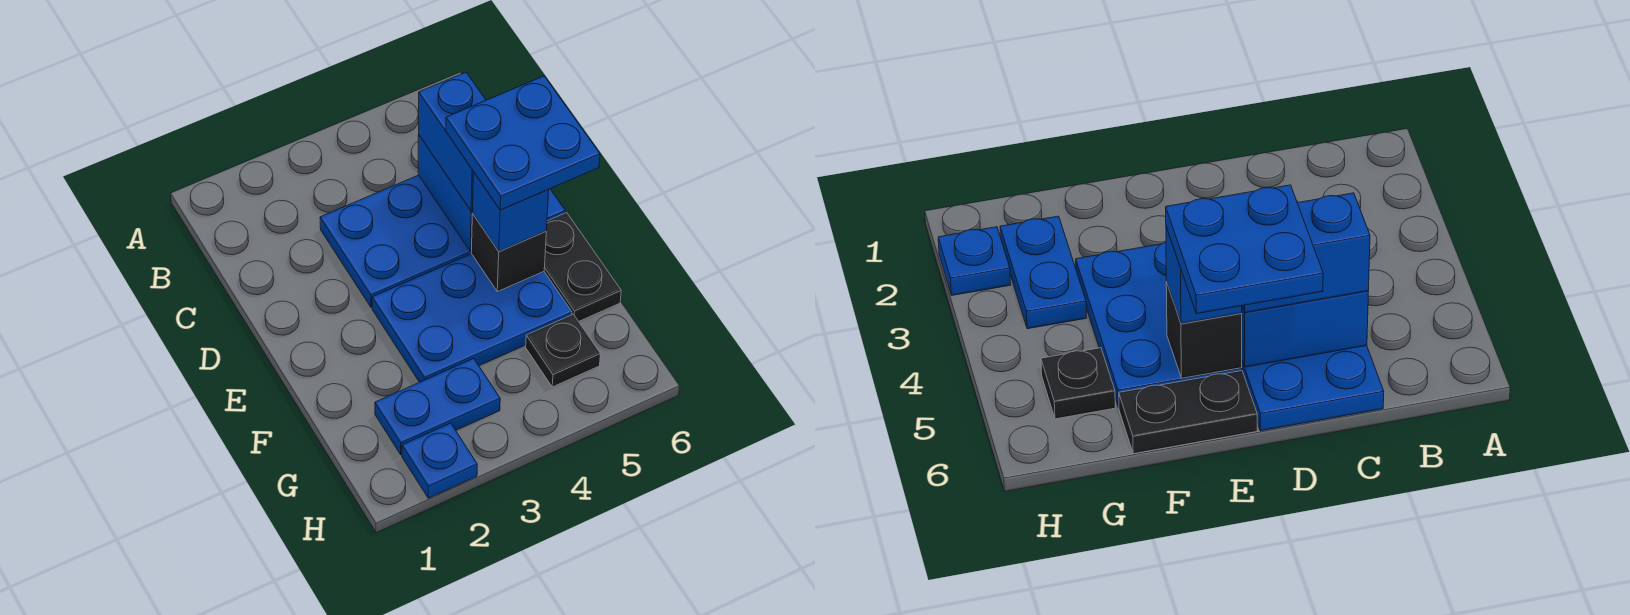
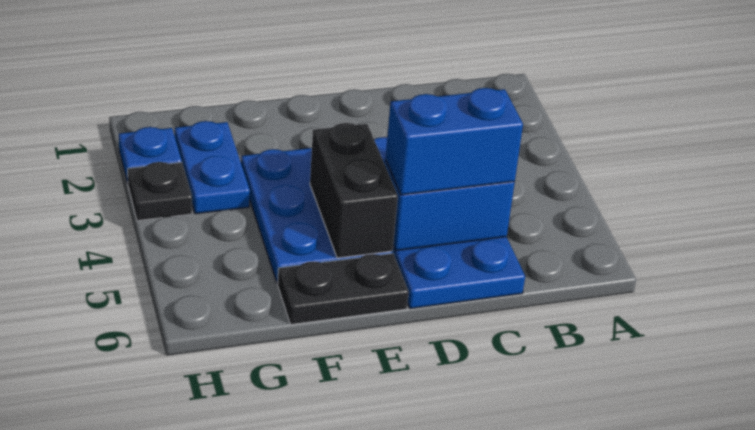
blue plate D5:E6 level 4 -> none
black brick E5 level 2 -> black brick E4:E5 level 2
blue brick E5 level 3 -> none
black plate G5 level 1 -> black plate H3 level 1

